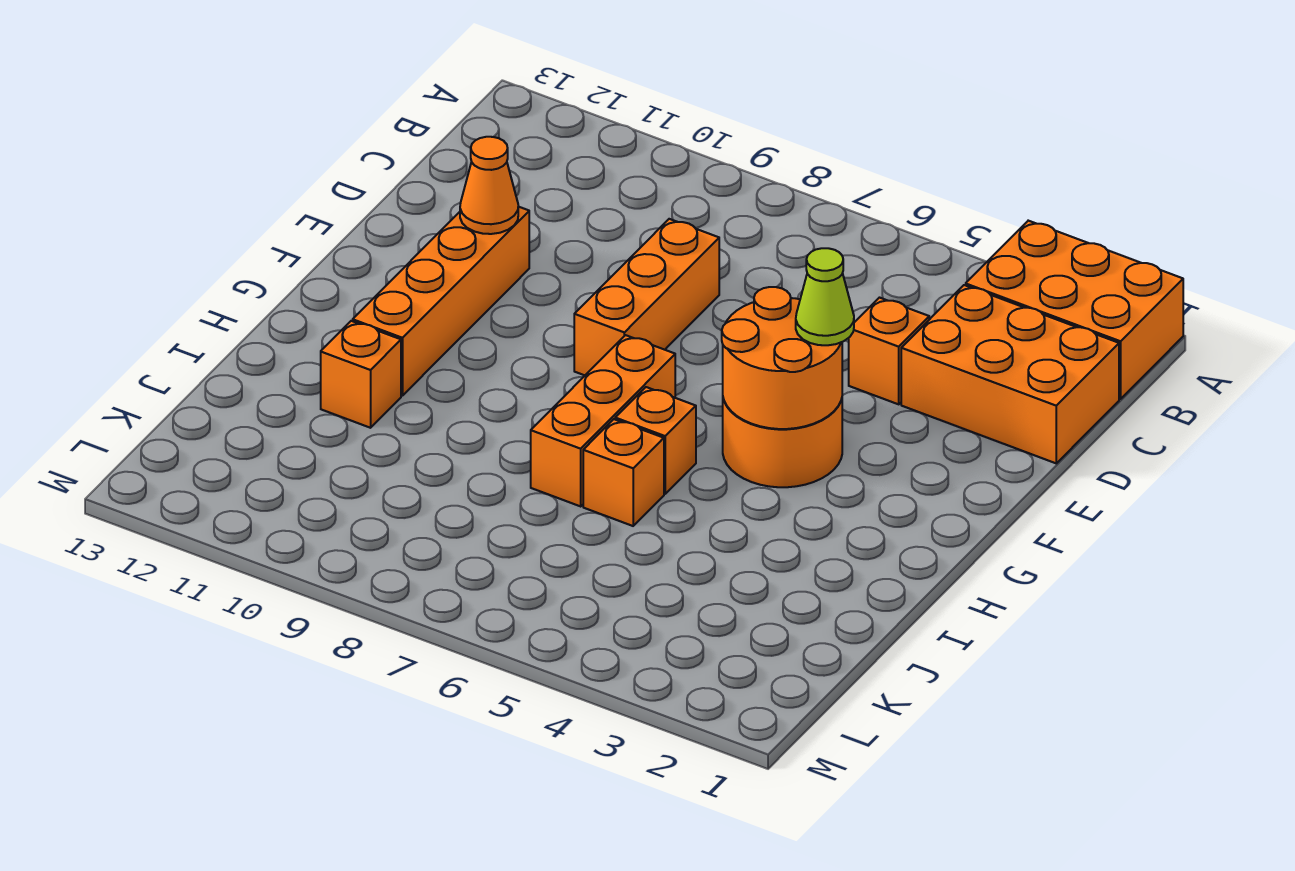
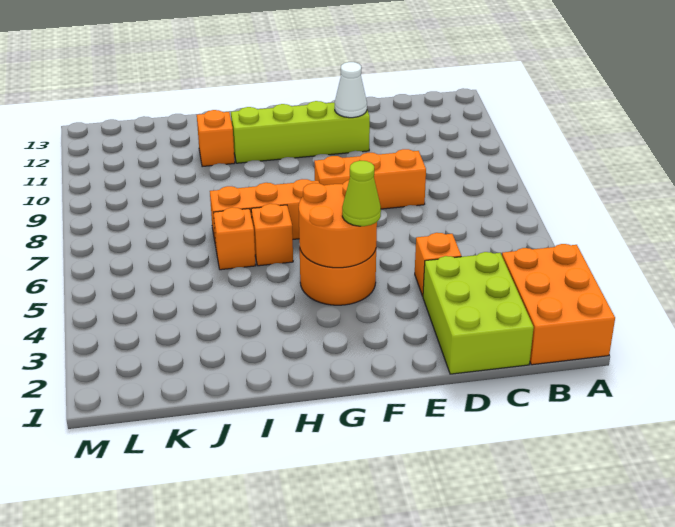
orange brick C1:D3 level 1 -> lime brick C1:D3 level 1
orange brick E11:H11 level 1 -> lime brick E11:H11 level 1
orange cone E11 level 2 -> white cone E11 level 2

